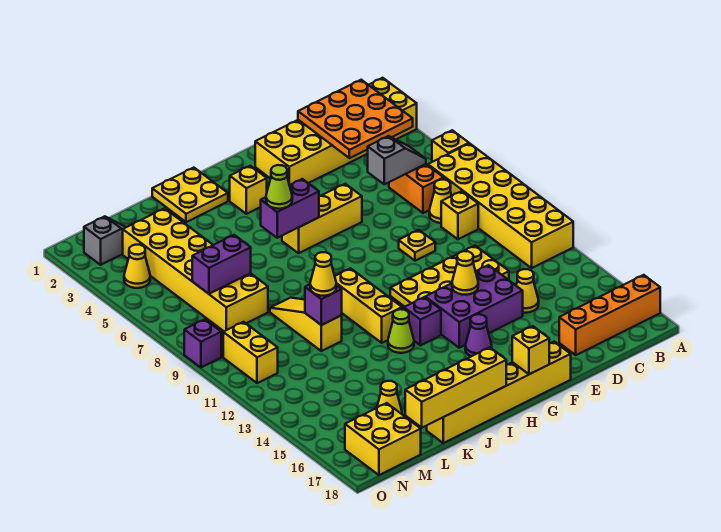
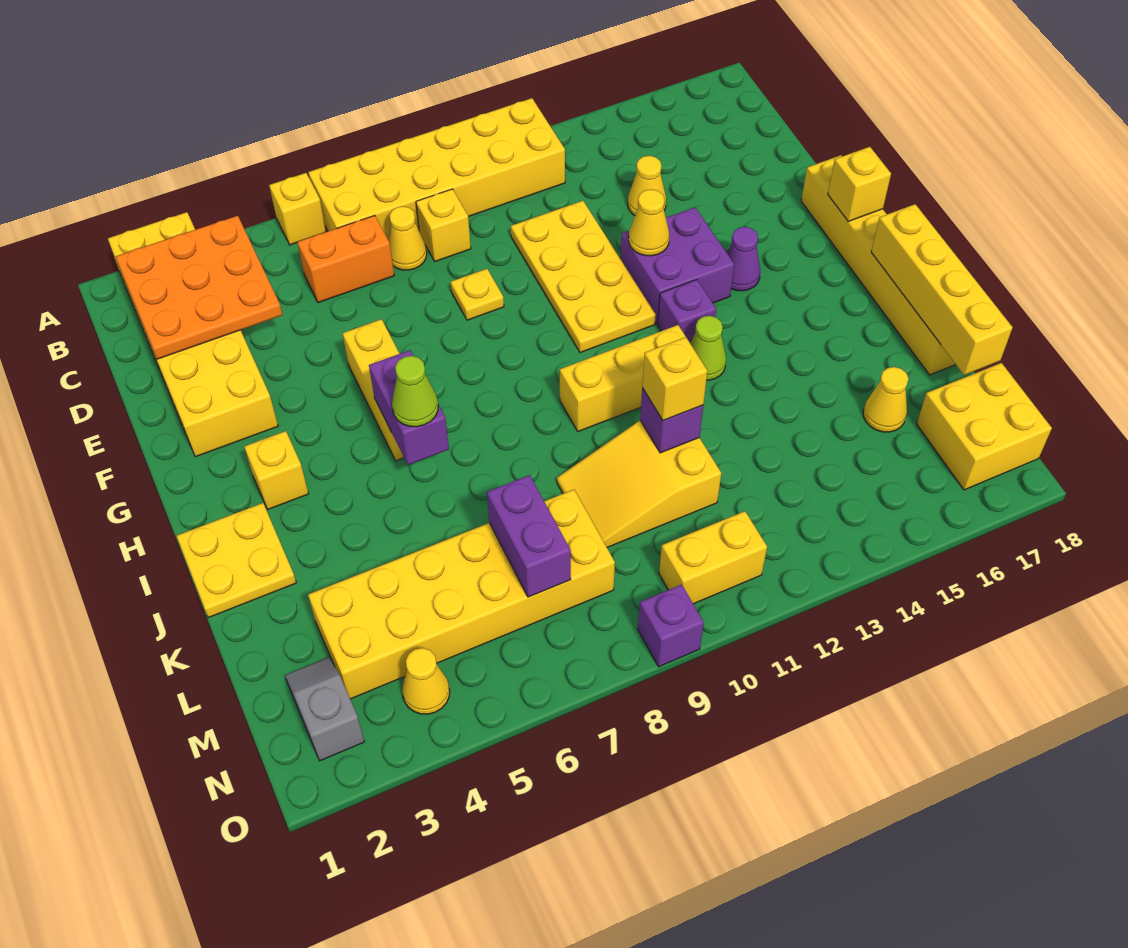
orange brick A17:D17 level 1 -> none
grey slope C6:D6 level 2 top D -> none
purple brick E13:G14 level 1 -> purple brick F13:G14 level 1
yellow slope K9:K11 level 1 top 11 -> yellow slope K9:L11 level 1 top 11
yellow cone K11 level 3 -> yellow brick K11 level 3

